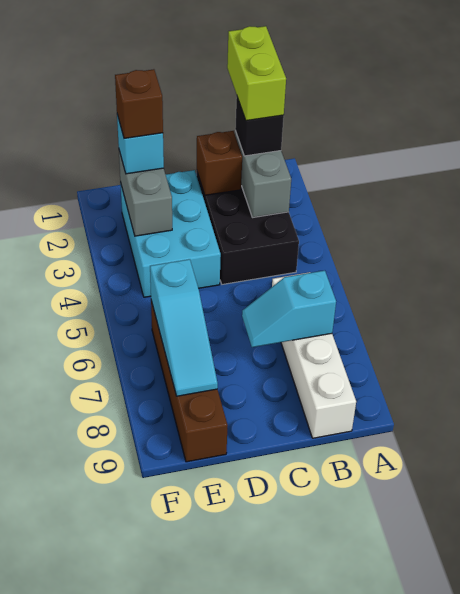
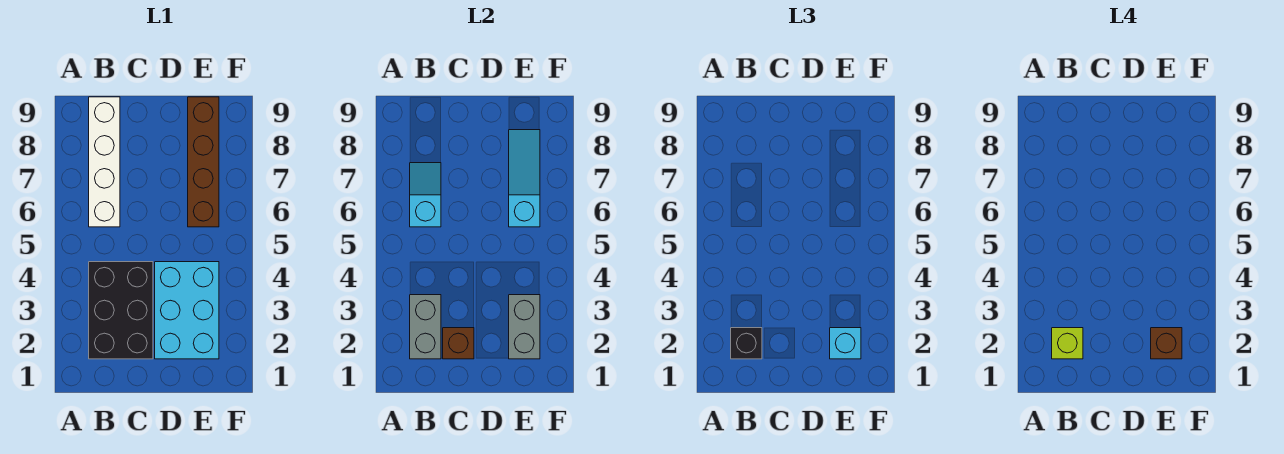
lime brick B1:B2 level 4 -> lime brick B2 level 4
cyan slope B7:C7 level 2 top B -> cyan slope B6:B7 level 2 top 6

